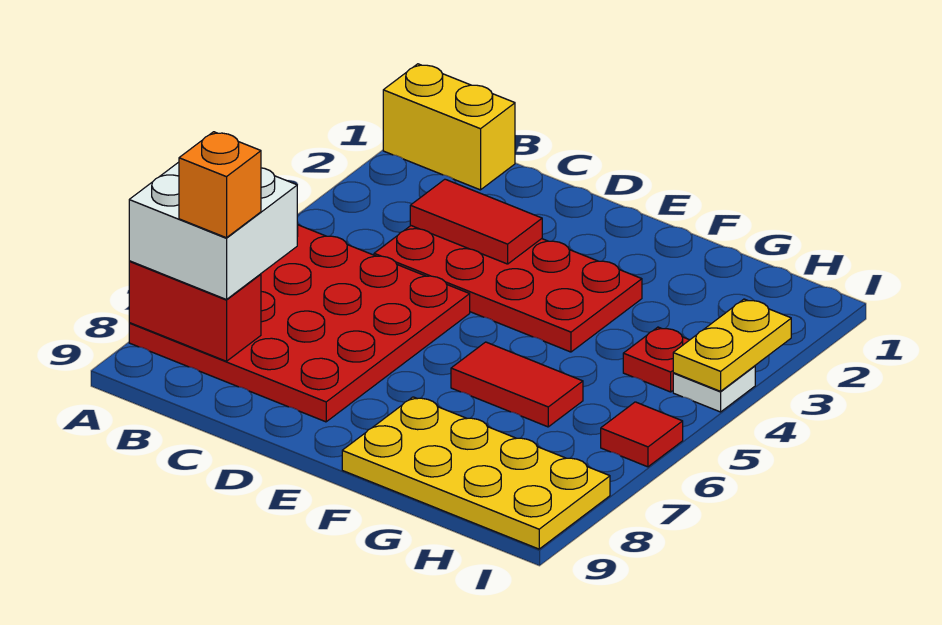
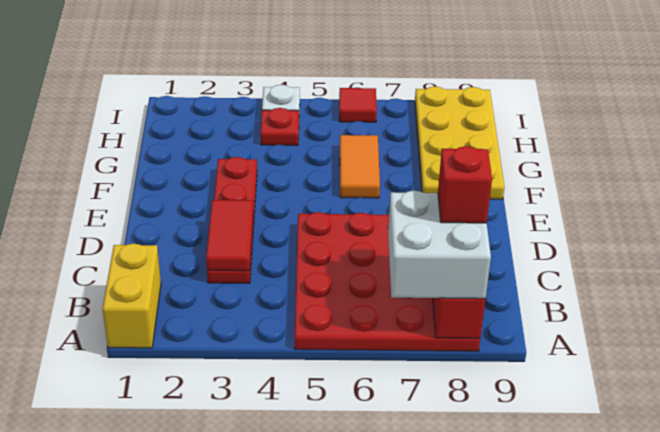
orange brick B8 level 4 -> red brick B8 level 4
red plate C3:F4 level 1 -> red plate C3:F3 level 1
red tile F6:G6 level 1 -> orange tile F6:G6 level 1
yellow plate I3:I4 level 2 -> none

